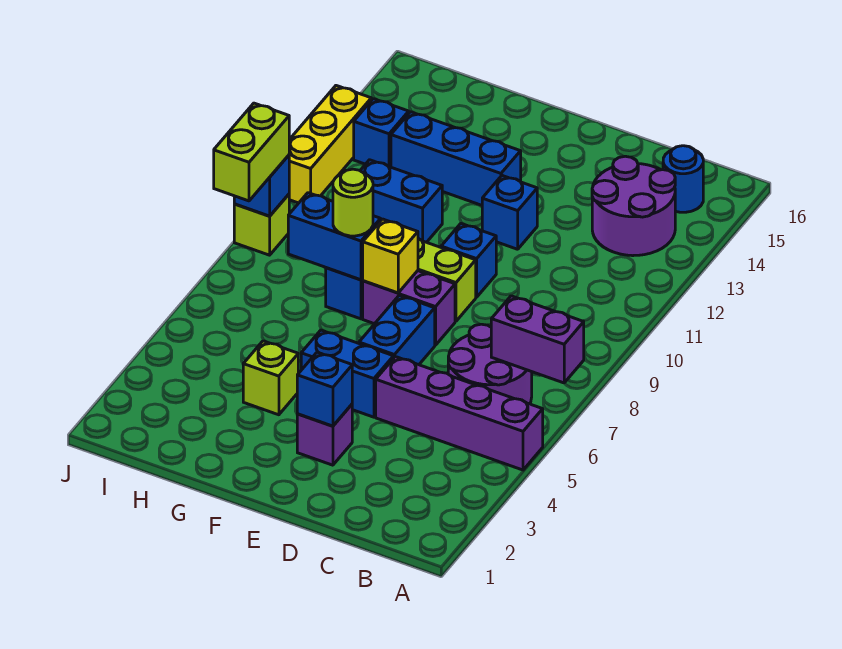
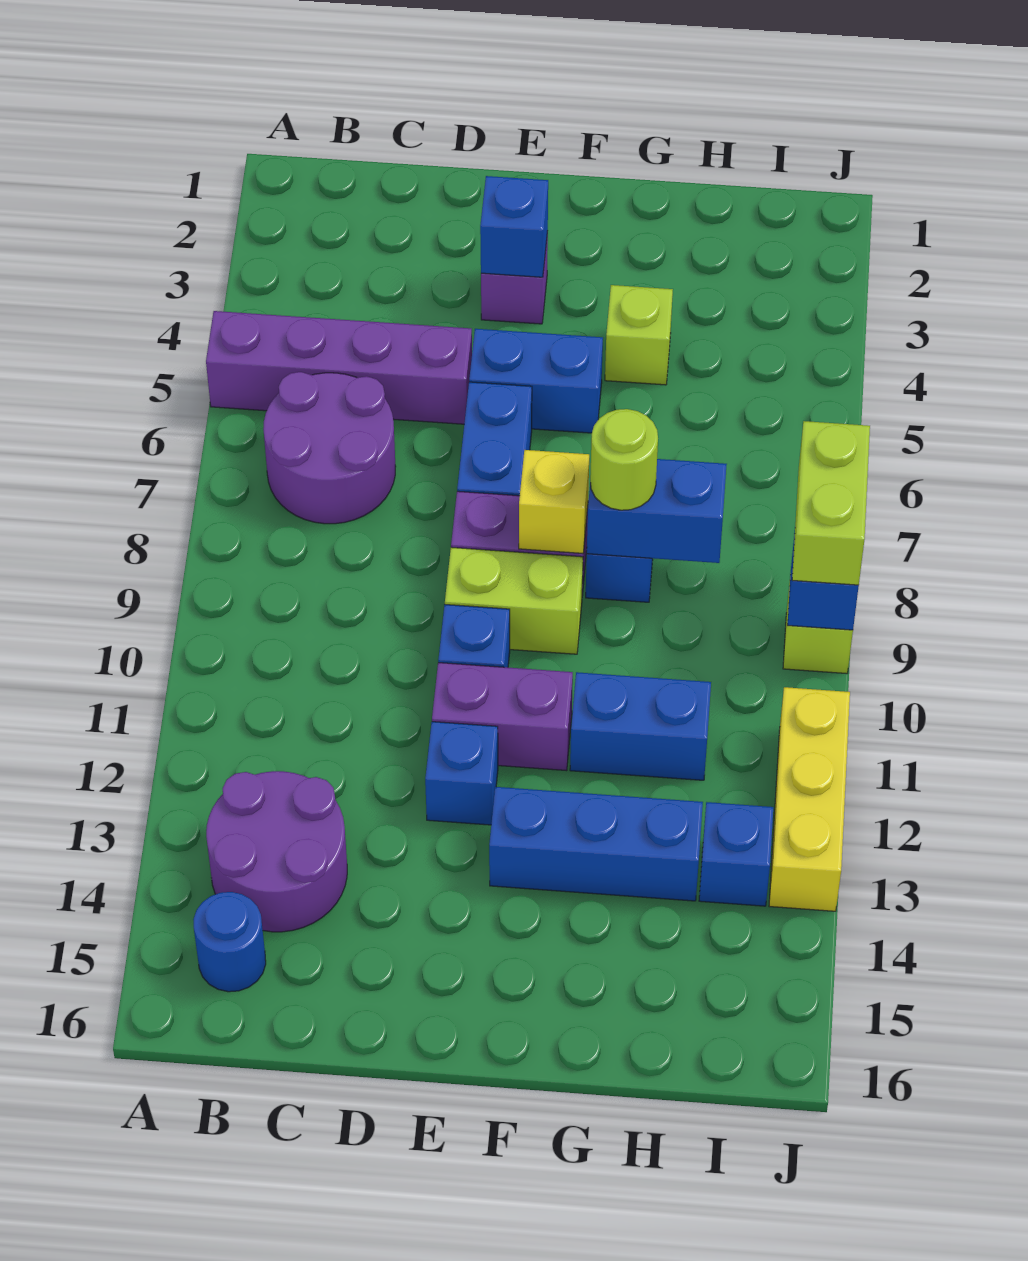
purple brick A7:B7 level 2 -> purple brick E11:F11 level 1

